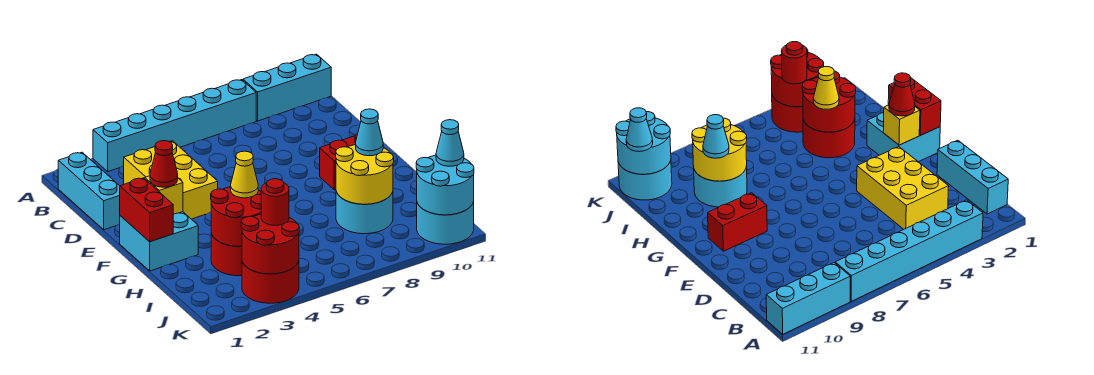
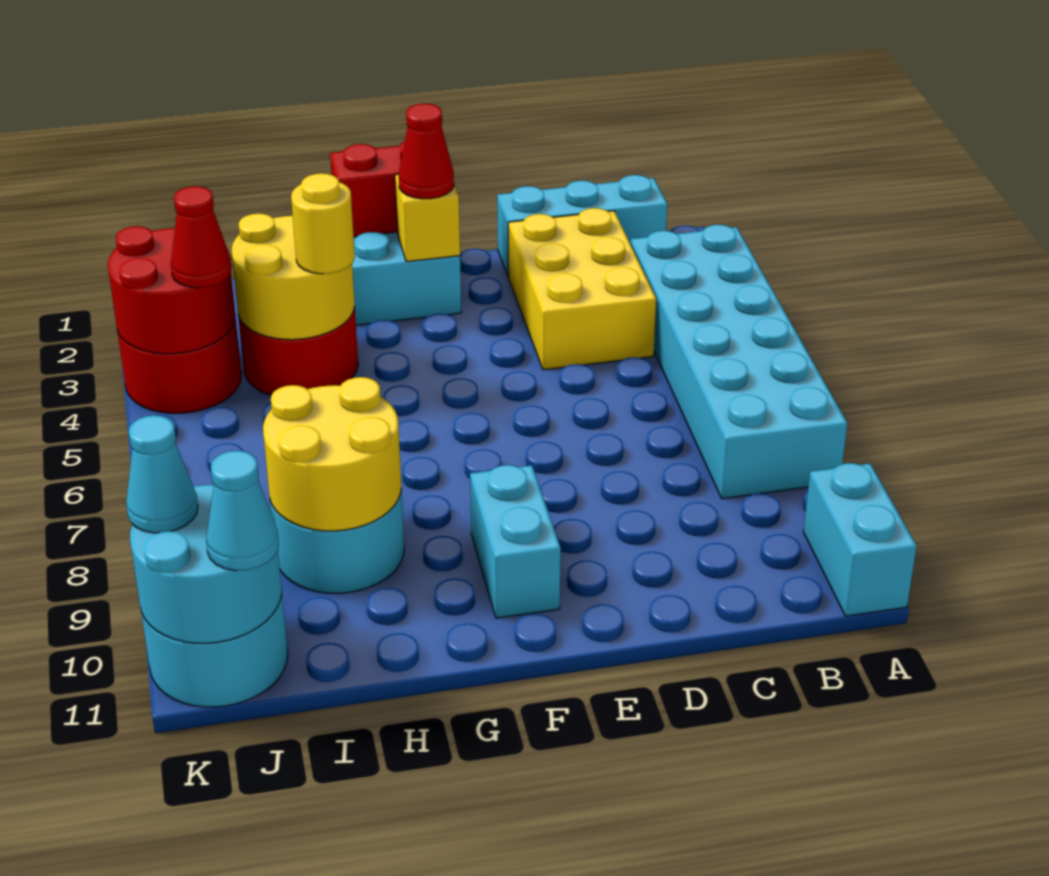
cyan brick A3:A8 level 1 -> cyan brick A3:B8 level 1
cyan brick A9:A11 level 1 -> cyan brick A10:A11 level 1
yellow brick C3:E4 level 1 -> yellow brick C2:D4 level 1
red brick F9:F10 level 1 -> cyan brick F9:F10 level 1
red round brick H3:I4 level 2 -> yellow round brick H3:I4 level 2
yellow cone H4 level 3 -> yellow round brick H4 level 3
cyan cone H9 level 3 -> cyan cone K10 level 3
red round brick J4 level 3 -> red cone J4 level 3

